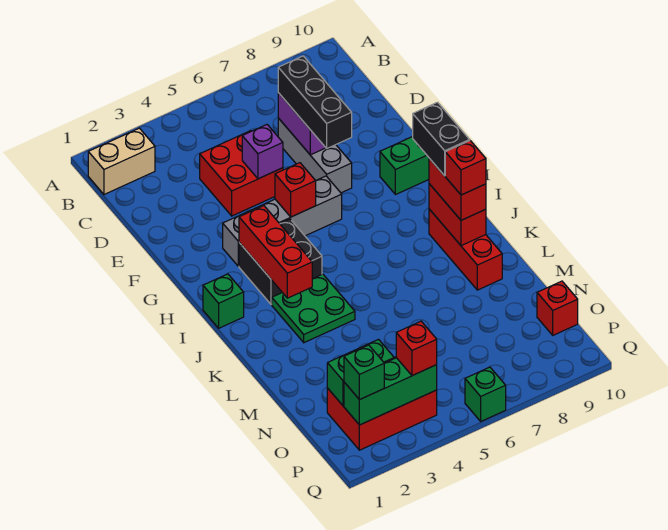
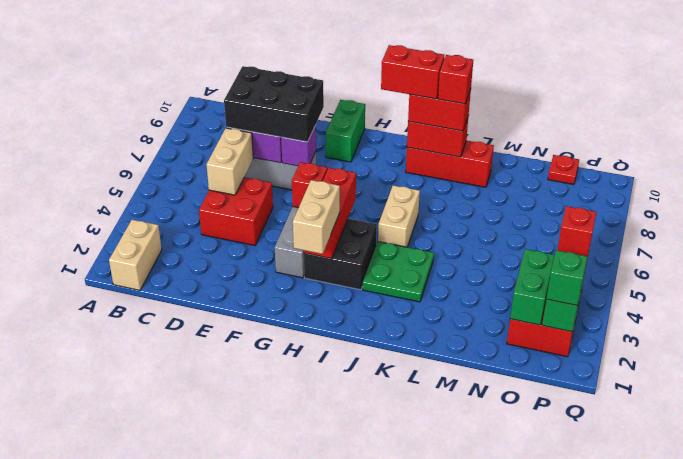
none -> tan brick D5:D6 level 2
black brick D7:F7 level 3 -> black brick D7:F8 level 3
purple brick E5 level 2 -> purple brick F7 level 2
none -> tan brick H2:H3 level 3
red brick H3:J3 level 2 -> red brick H3:H5 level 2
green brick I1 level 1 -> none
black brick I9:J9 level 4 -> red brick I9:J9 level 4
none -> tan brick J5:J6 level 1
red brick O10 level 1 -> red plate O10 level 1
green brick Q6 level 1 -> none

